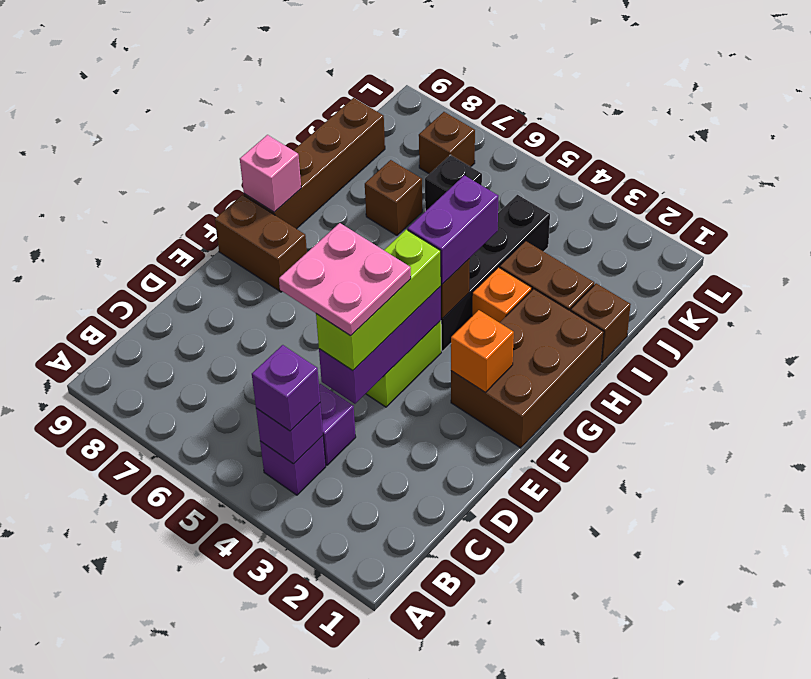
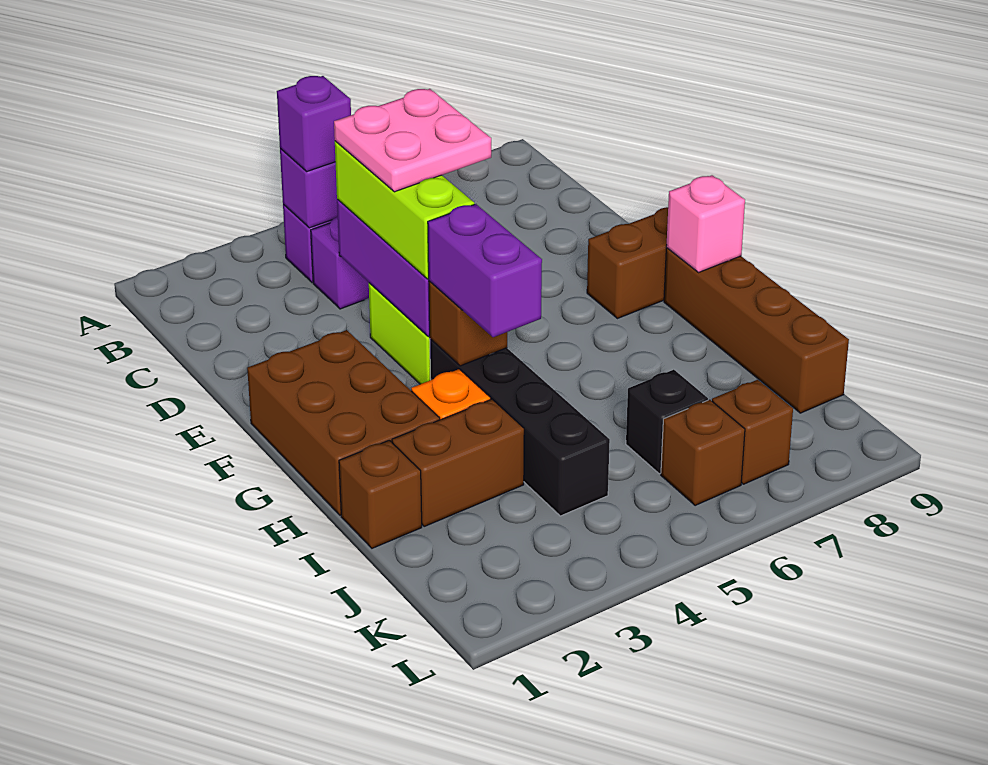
orange brick F2 level 2 -> none
brown brick I7 level 1 -> brown brick K6 level 1

